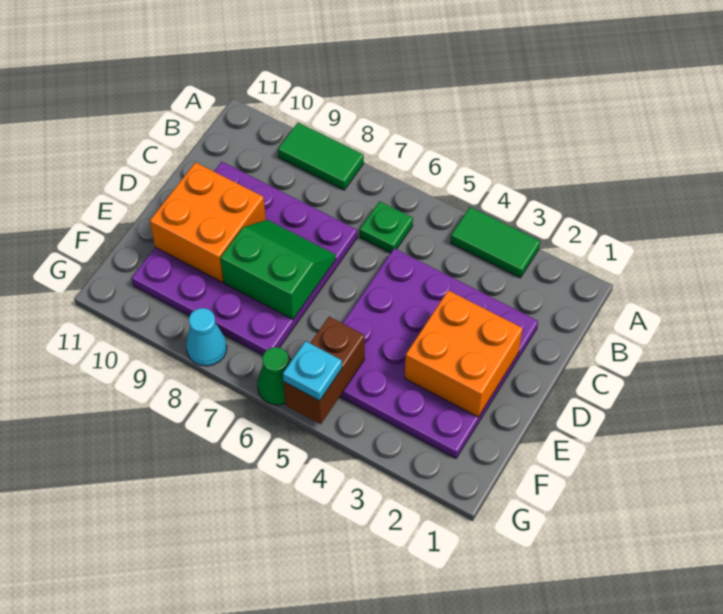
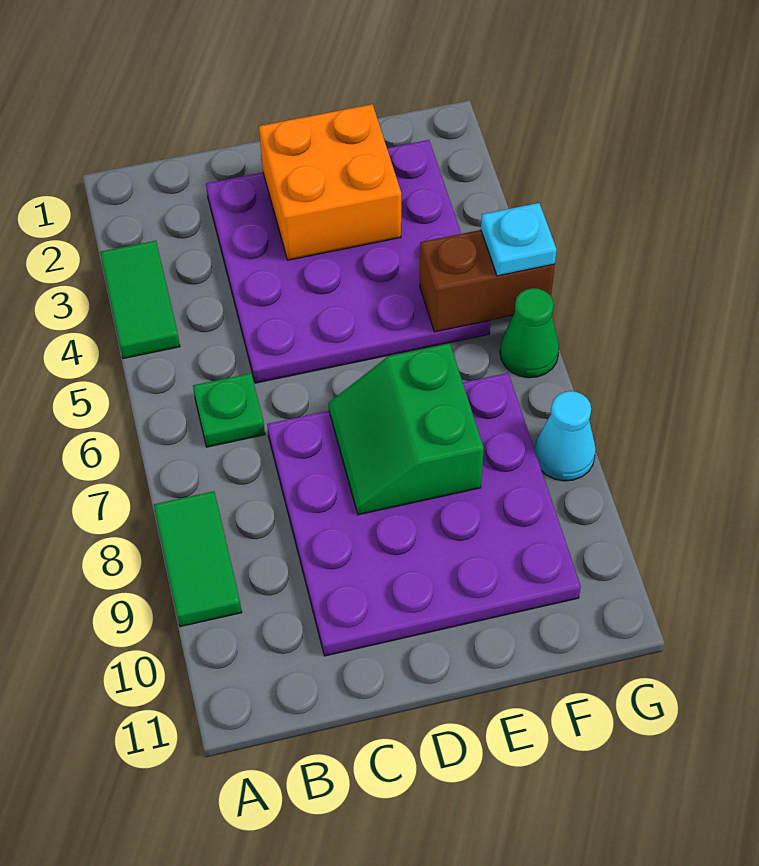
orange brick D9:E10 level 2 -> none

